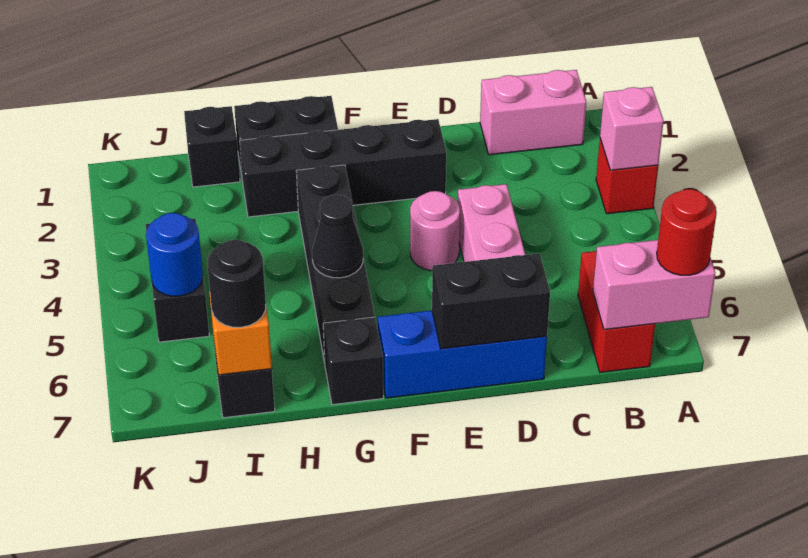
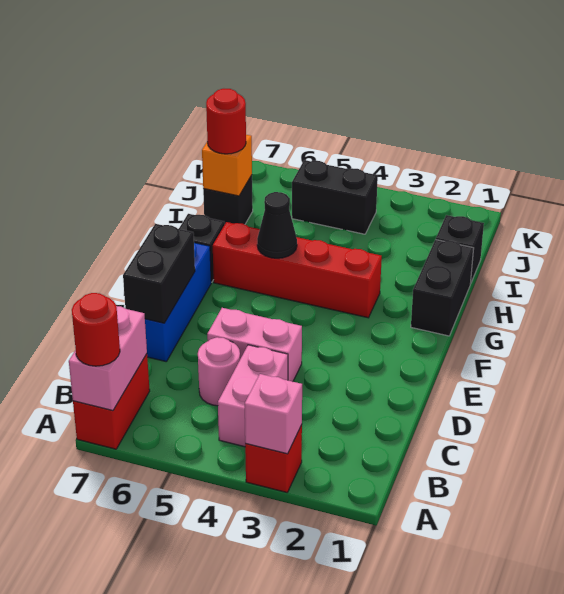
pink brick B1:C1 level 1 -> pink brick B4:C4 level 1
red brick B6:B7 level 1 -> red brick A7:B7 level 1
black brick E2:H2 level 1 -> none
pink round brick E4 level 1 -> pink round brick C5 level 1
black brick G3:G6 level 1 -> red brick G3:G6 level 1
black round brick I7 level 3 -> red round brick I7 level 3
blue round brick J5 level 2 -> none

